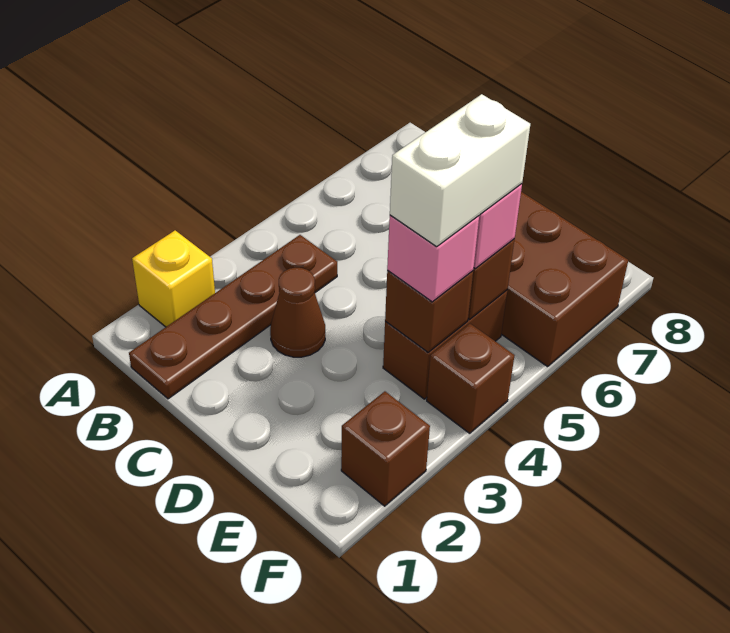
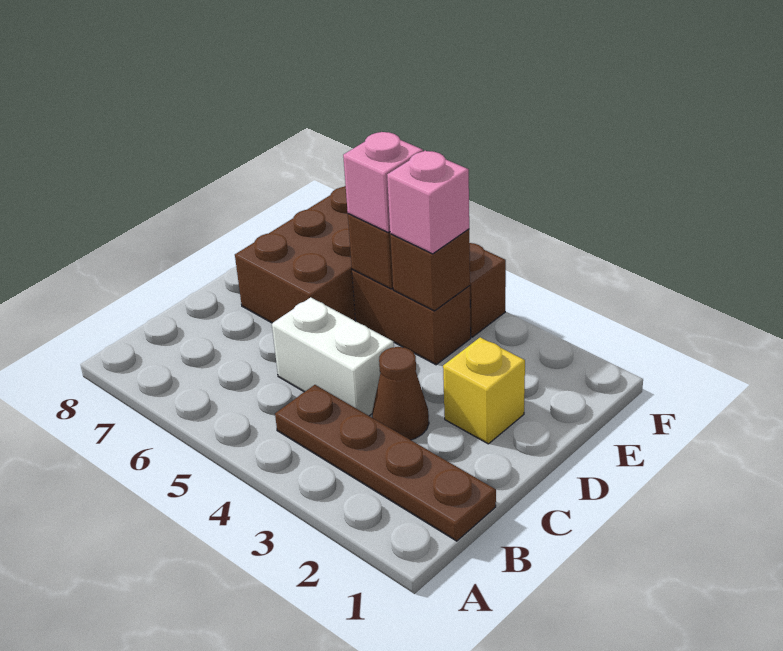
yellow brick A2 level 1 -> yellow brick D2 level 1
white brick E4:E5 level 4 -> white brick C4:C5 level 1
brown brick F2 level 1 -> none

